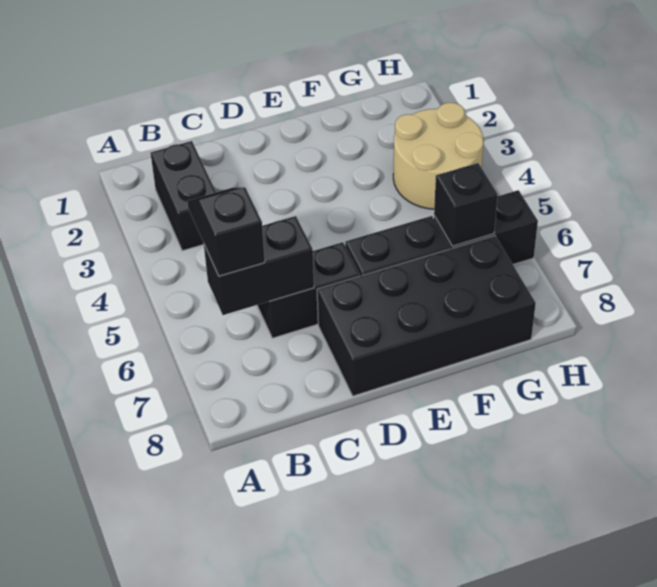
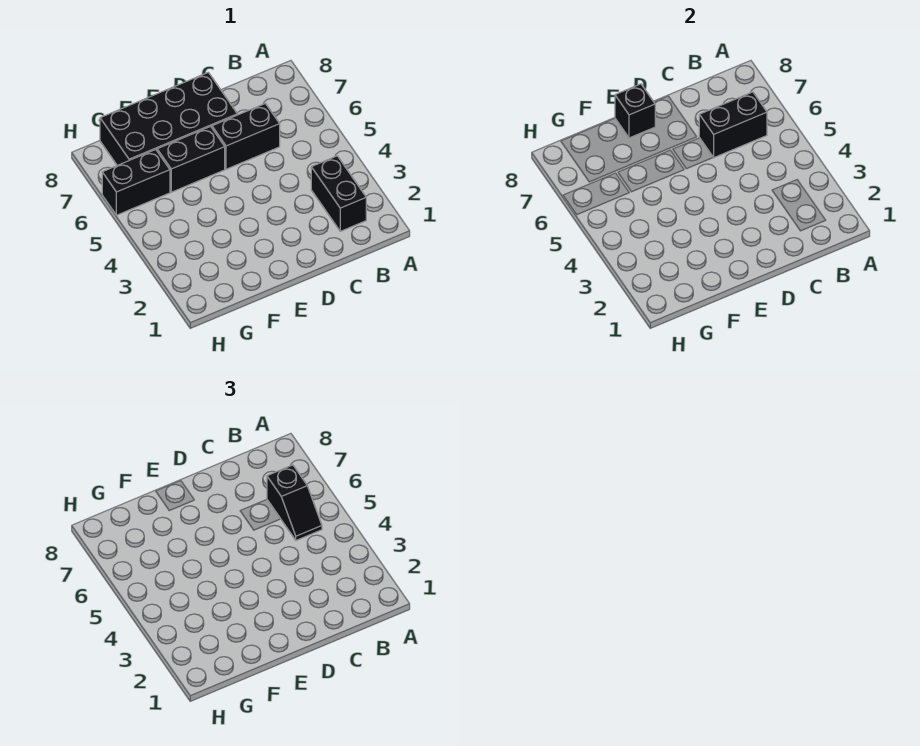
tan round brick G3:H4 level 1 -> none
black brick G6 level 2 -> black brick E8 level 2

